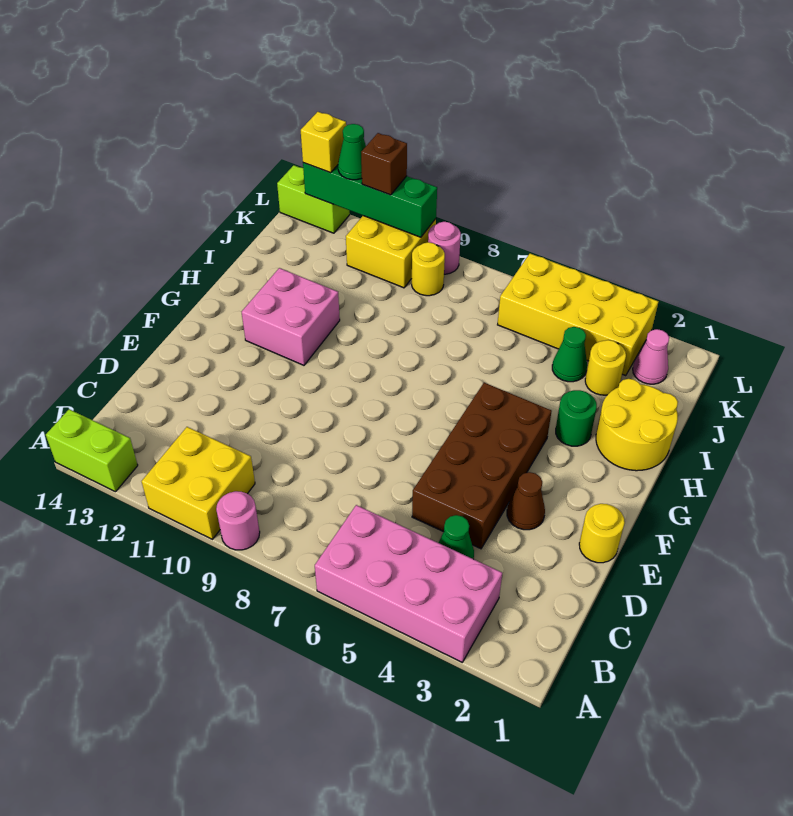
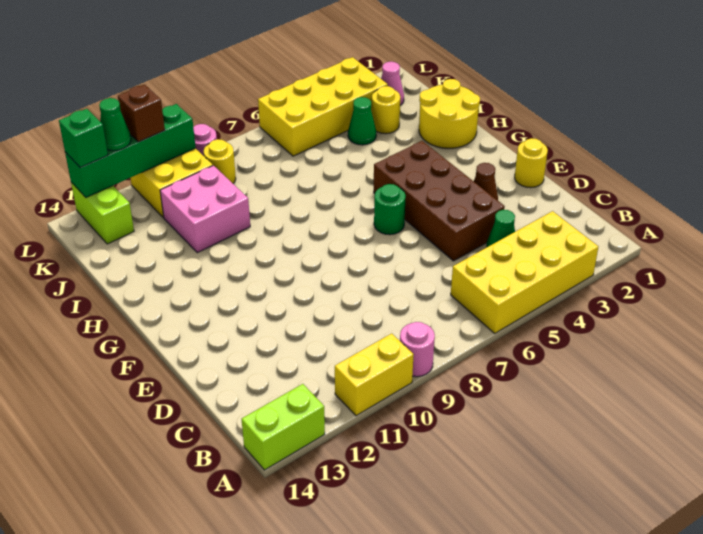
pink brick A3:B6 level 1 -> yellow brick A3:B6 level 1
yellow brick A10:B11 level 1 -> yellow brick A10:A11 level 1
pink brick G11:H12 level 1 -> pink brick I10:J11 level 1
green round brick H3 level 1 -> green round brick F6 level 1
lime brick L13:L14 level 1 -> lime brick K13:L13 level 1
yellow brick L13 level 3 -> green brick L13 level 3

